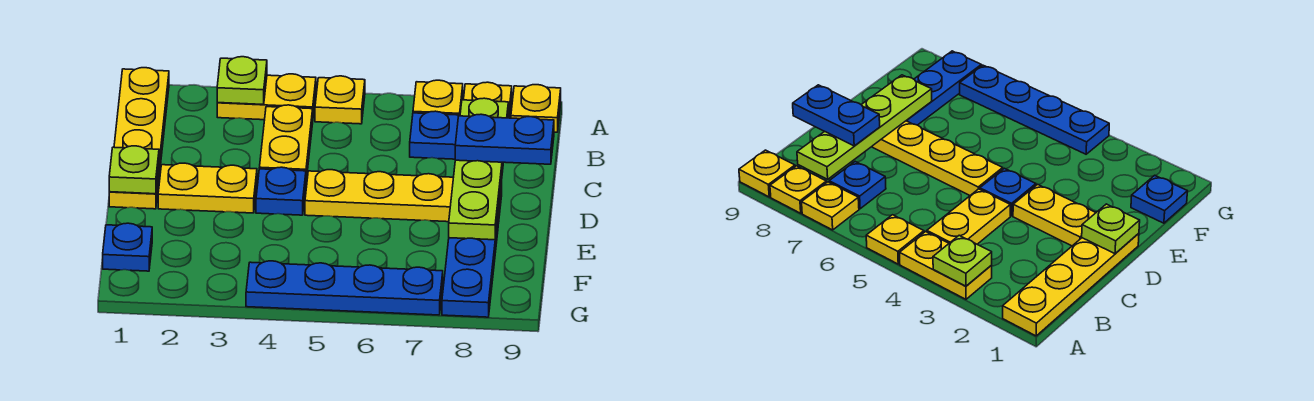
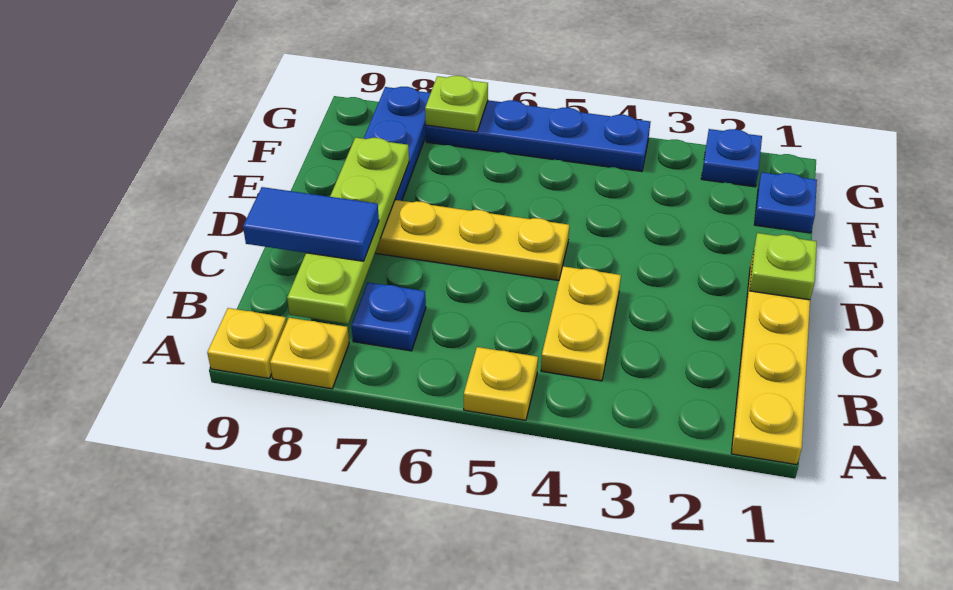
yellow plate A3:A4 level 1 -> none
lime plate A3 level 2 -> lime plate G7 level 2
yellow plate A7 level 1 -> none
blue plate C8:C9 level 3 -> blue tile C8:C9 level 3
yellow plate D2:D3 level 1 -> none
blue plate D4 level 1 -> blue plate G2 level 1

